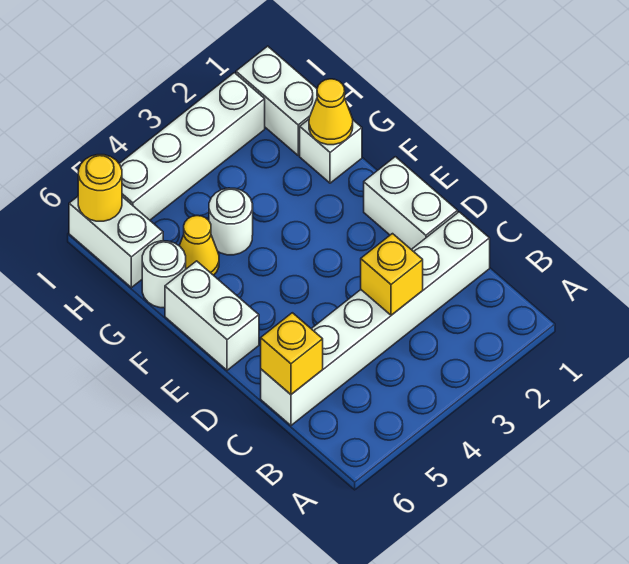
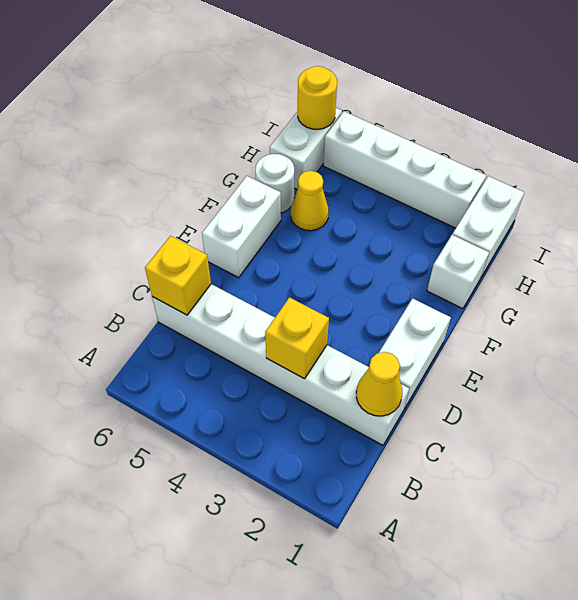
yellow cone G1 level 2 -> yellow cone C1 level 2
white round brick G4 level 1 -> none

